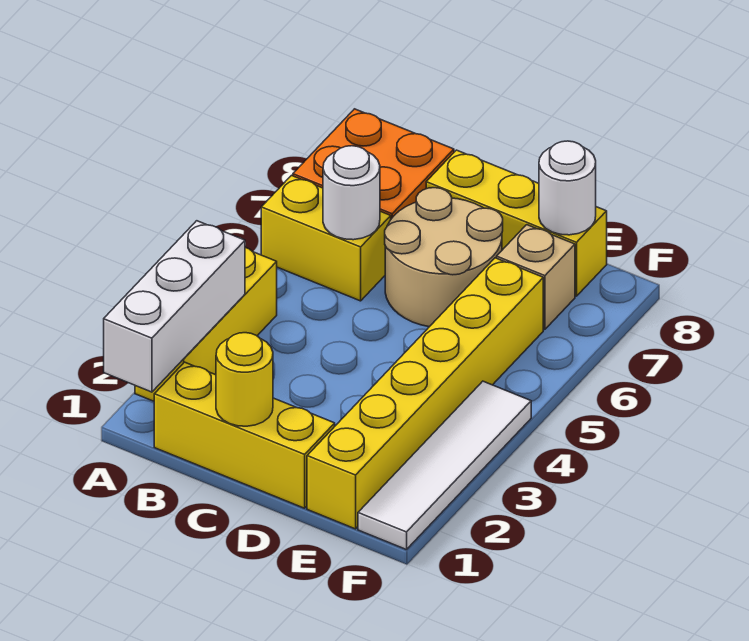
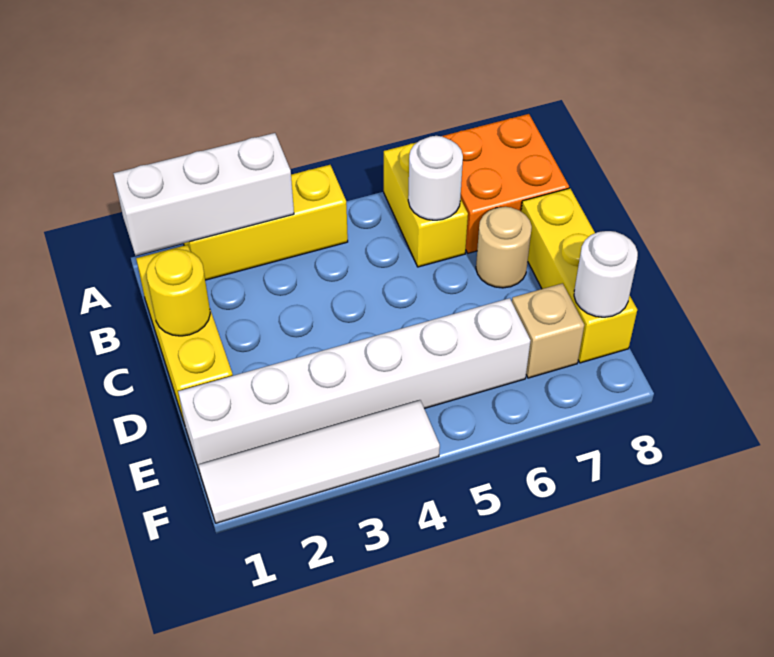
tan round brick C6:D7 level 1 -> tan round brick C7 level 1
yellow brick E1:E6 level 1 -> white brick E1:E6 level 1

